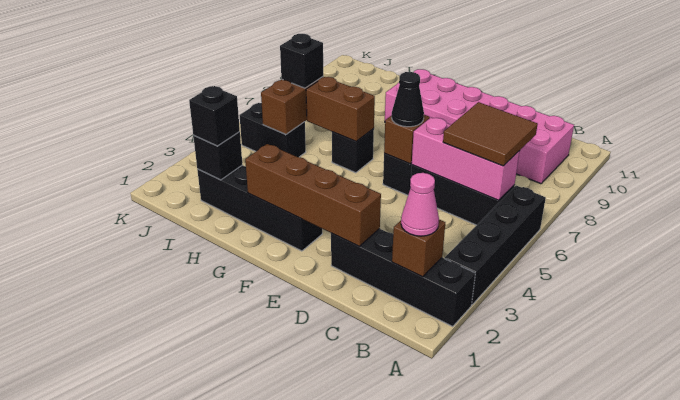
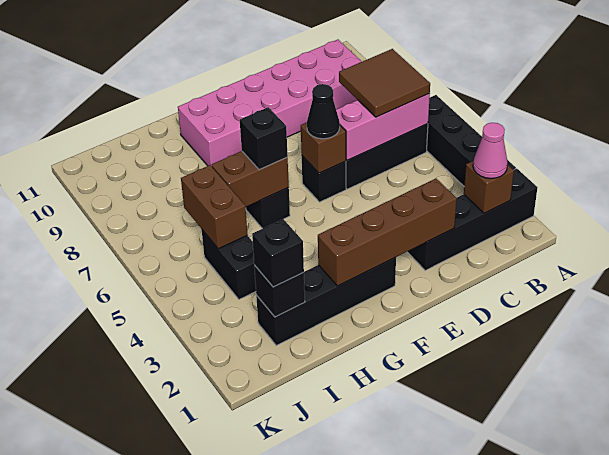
black brick I5:J5 level 1 -> black brick I4:I5 level 1
black brick I6 level 3 -> black brick G6 level 3

